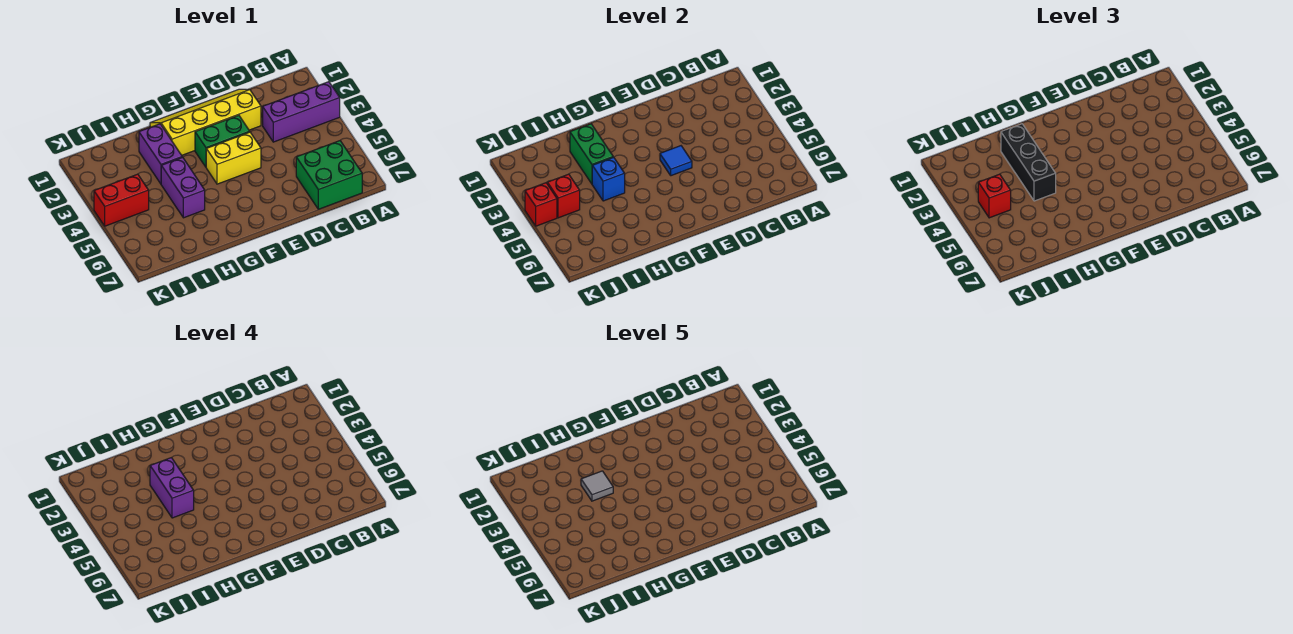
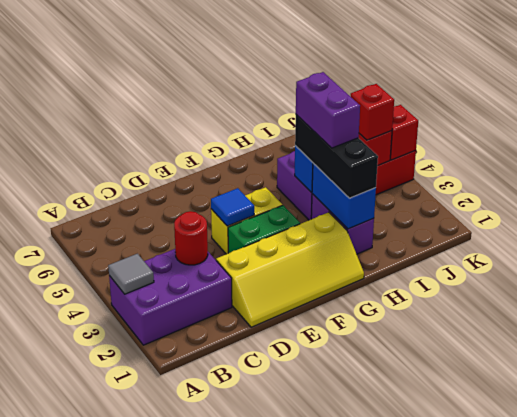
purple brick A3:C3 level 1 -> purple brick A2:C3 level 1
green brick B6:C7 level 1 -> none
none -> red round brick C3 level 2
green brick H2:H3 level 2 -> blue brick H2:H3 level 2
grey tile H3 level 5 -> grey tile A3 level 2

